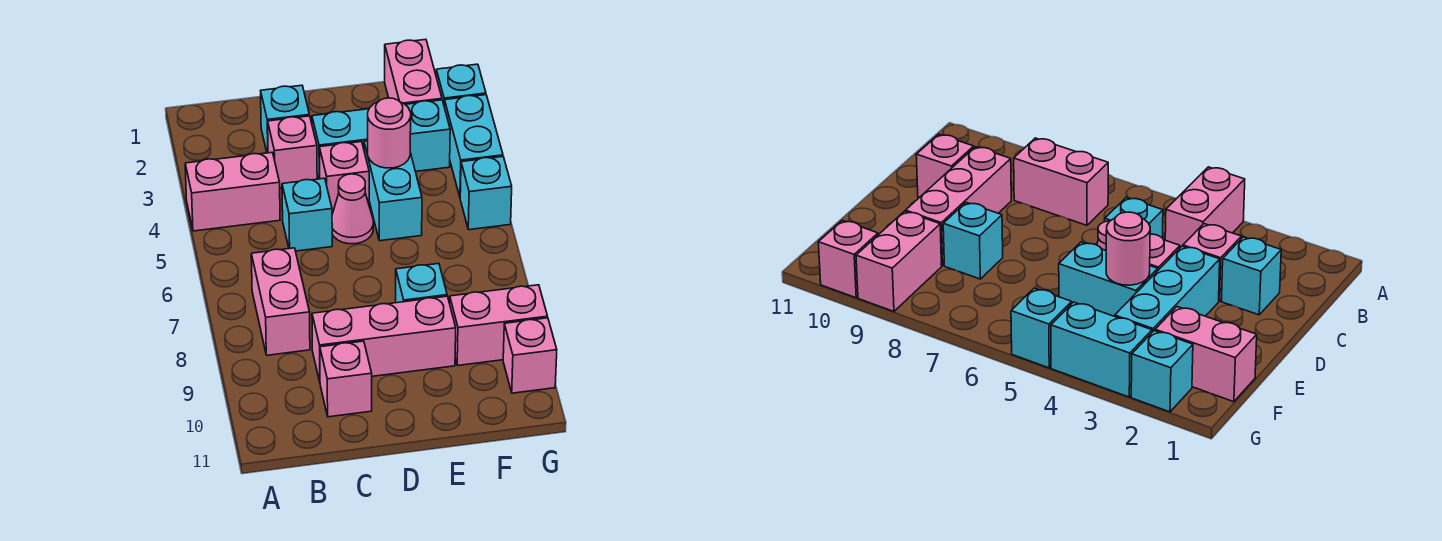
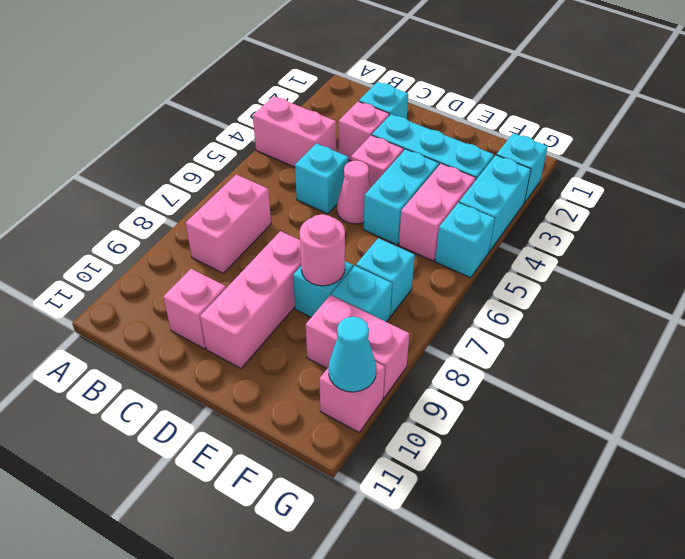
pink brick C9:E9 level 1 -> pink brick D8:D10 level 1
pink round brick E4 level 2 -> pink round brick E8 level 2
pink brick F1:F2 level 1 -> pink brick F4:F5 level 1
none -> cyan brick F7 level 1
none -> cyan brick F8 level 1
none -> cyan cone G10 level 2

